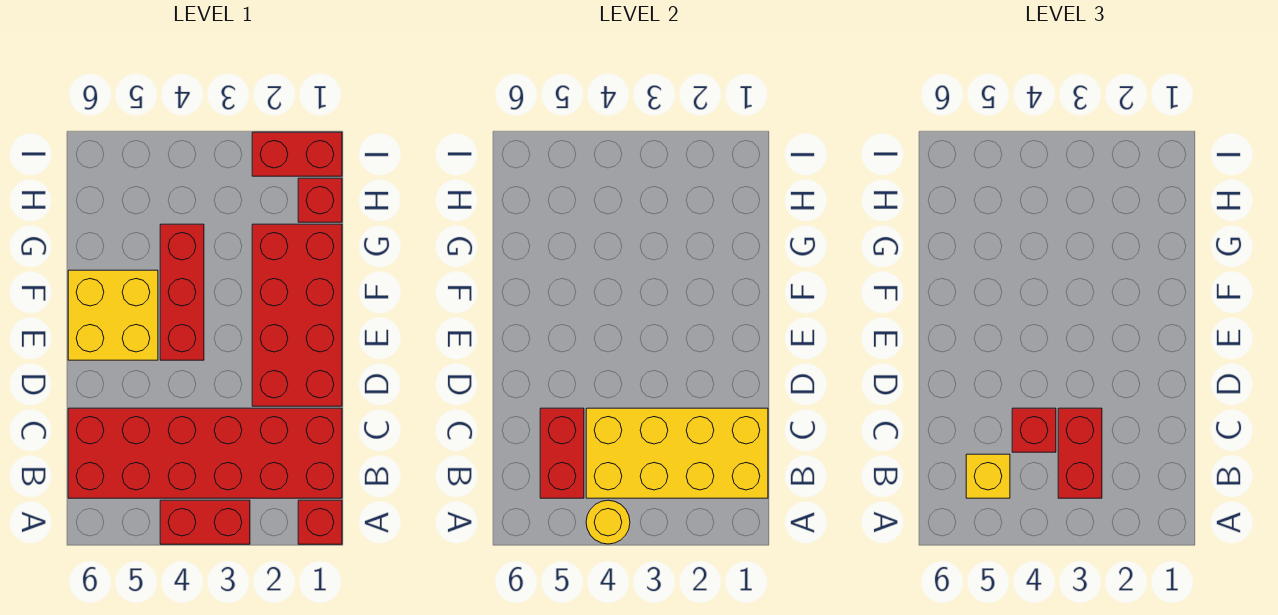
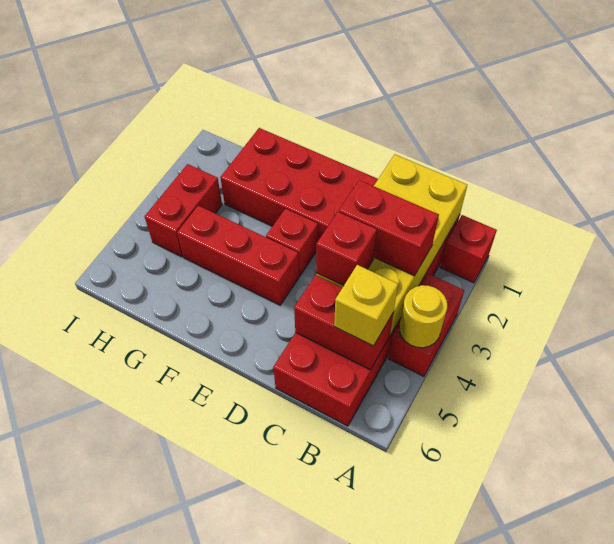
yellow brick E5:F6 level 1 -> none
red brick H1 level 1 -> red brick E3 level 1
red brick I1:I2 level 1 -> red brick H3:H4 level 1

